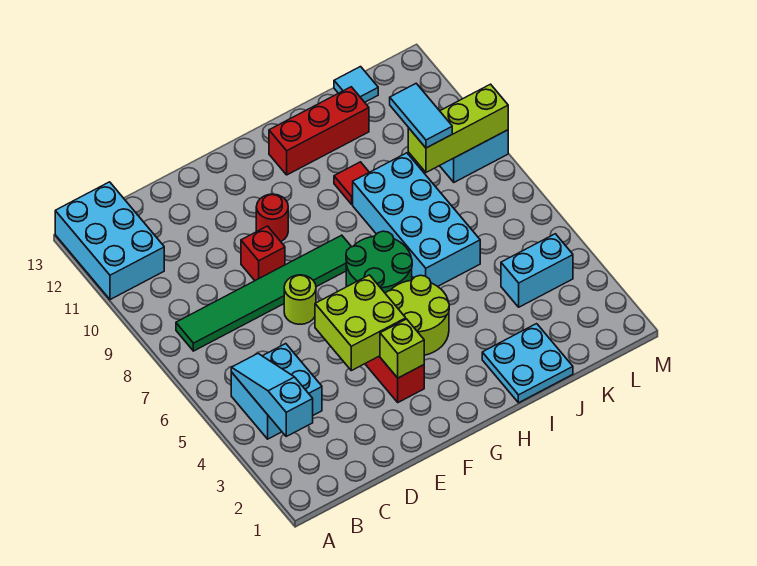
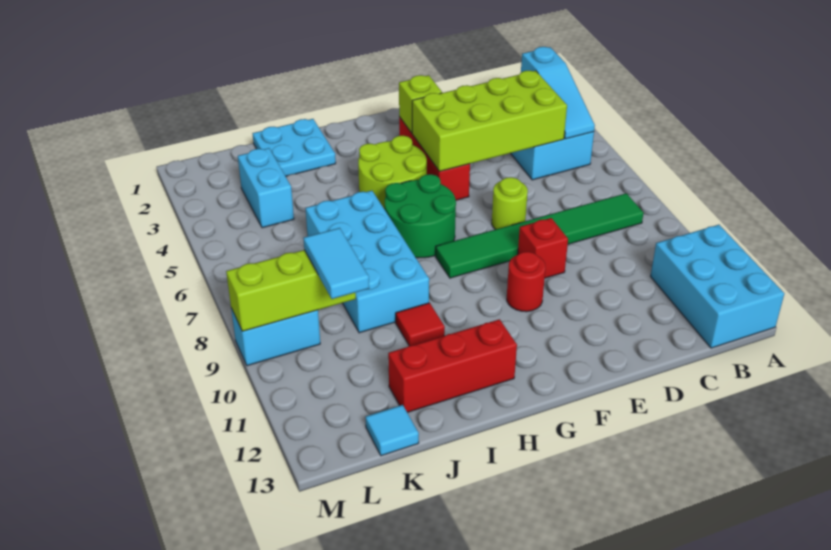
lime brick E4:F5 level 2 -> lime brick C4:F5 level 2
cyan brick K4:L4 level 1 -> cyan brick K3:K4 level 1

